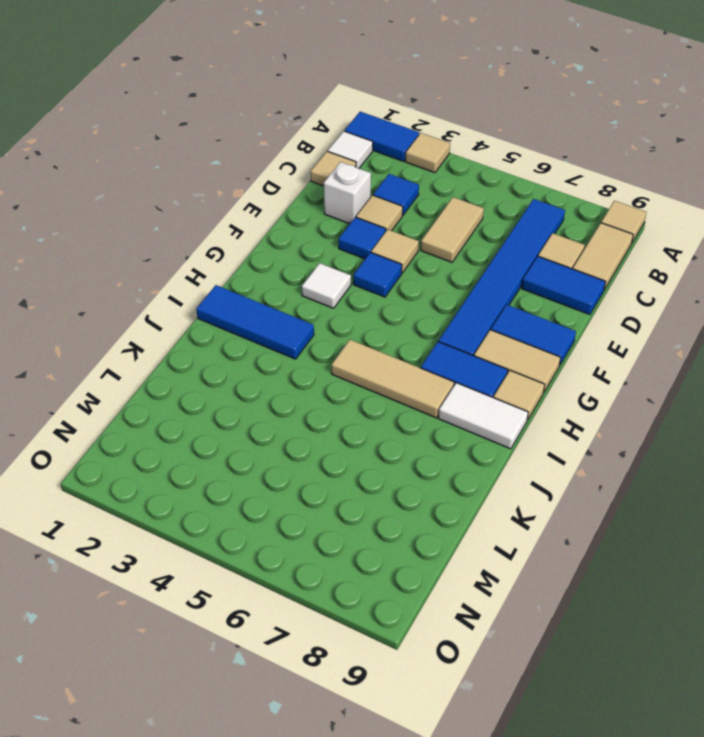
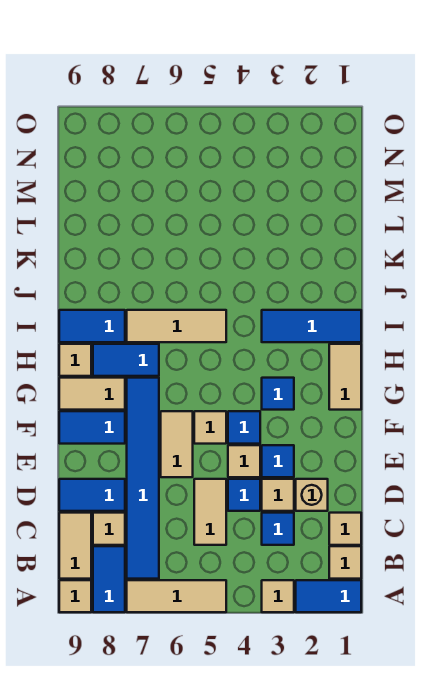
none -> tan tile A5:A7 level 1
none -> blue tile A8:B8 level 1
white tile B1 level 1 -> tan tile B1 level 1
white brick D2 level 1 -> tan brick D2 level 1
none -> blue tile D4 level 1
none -> tan tile E6:F6 level 1
none -> tan tile F5 level 1
none -> tan tile G1:H1 level 1
white tile G3 level 1 -> blue tile G3 level 1
white tile I8:I9 level 1 -> blue tile I8:I9 level 1

